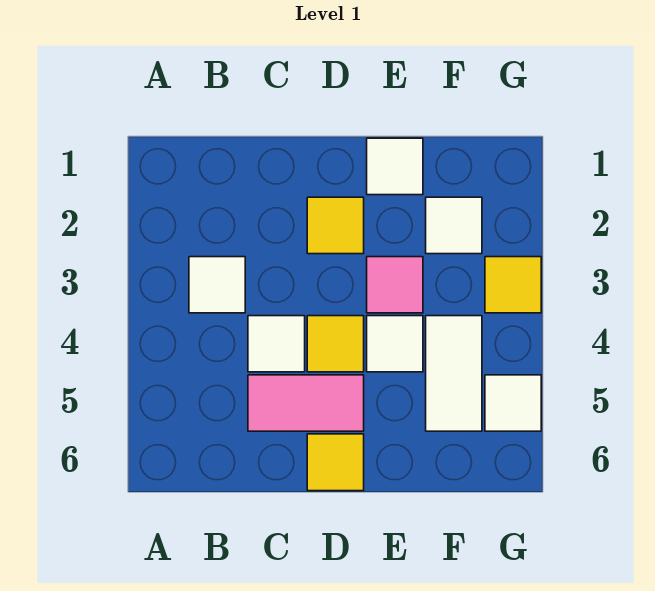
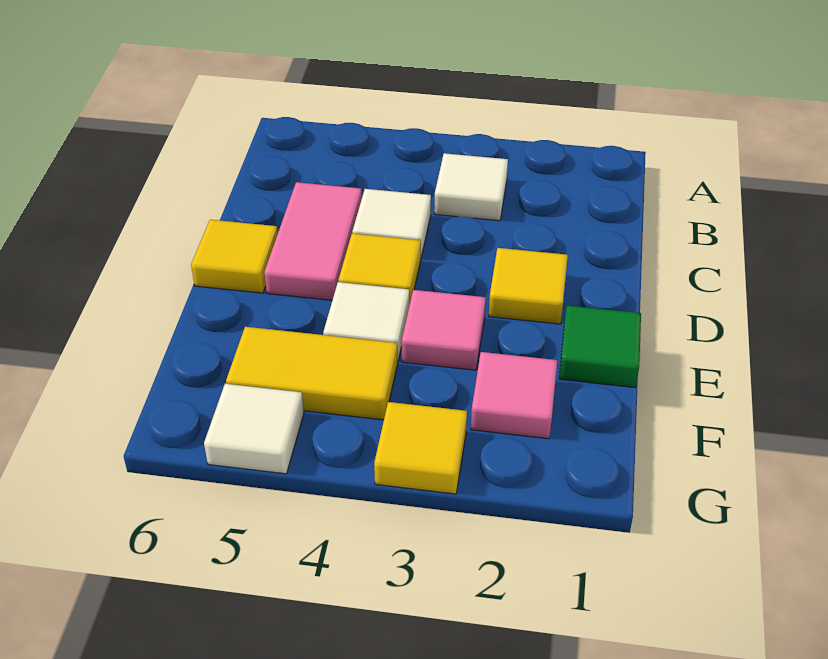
white tile E1 level 1 -> green tile E1 level 1
white tile F2 level 1 -> pink tile F2 level 1
white tile F4:F5 level 1 -> yellow tile F4:F5 level 1

